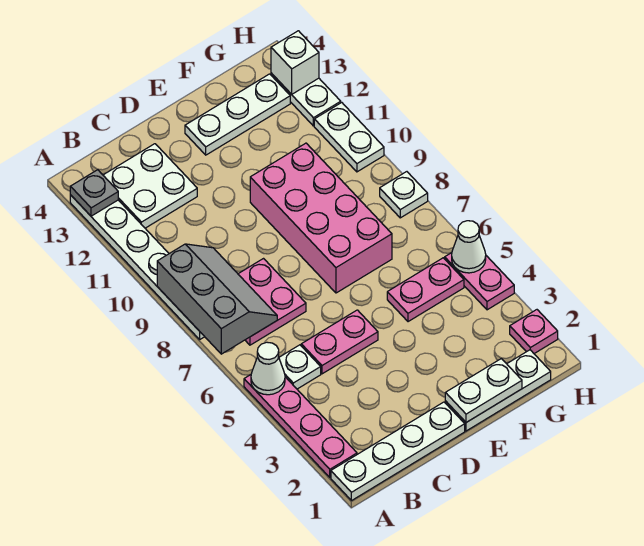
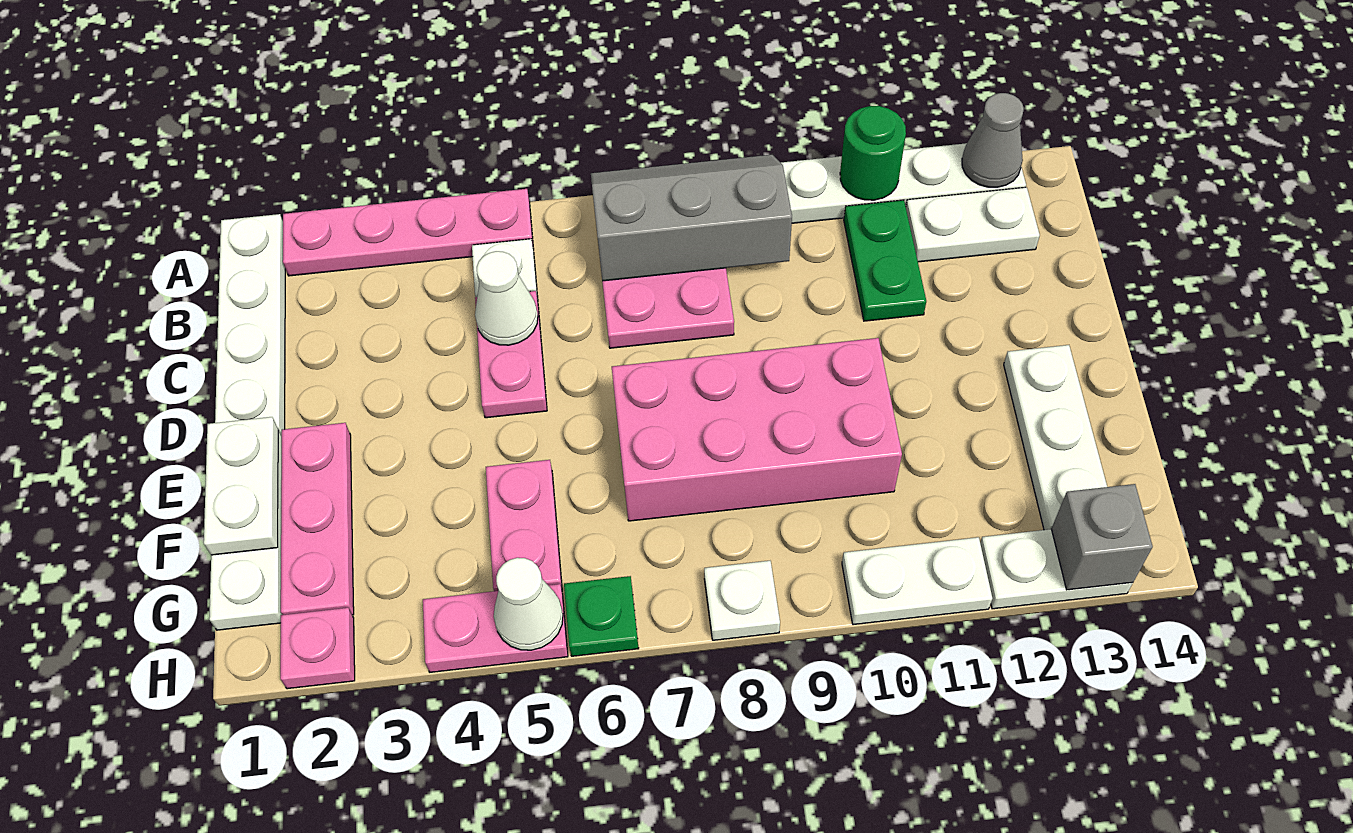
white cone A5 level 2 -> white cone C5 level 2
grey slope A7:B9 level 2 top A -> grey slope A7:B9 level 2 top B
none -> green round brick A11 level 2
grey plate A13 level 2 -> grey cone A13 level 2
none -> green plate B11:C11 level 1
white plate B12:C13 level 1 -> white plate B12:B13 level 1
none -> pink plate E2:G2 level 1
none -> green plate H6 level 1
white brick H13 level 2 -> grey brick H13 level 2

